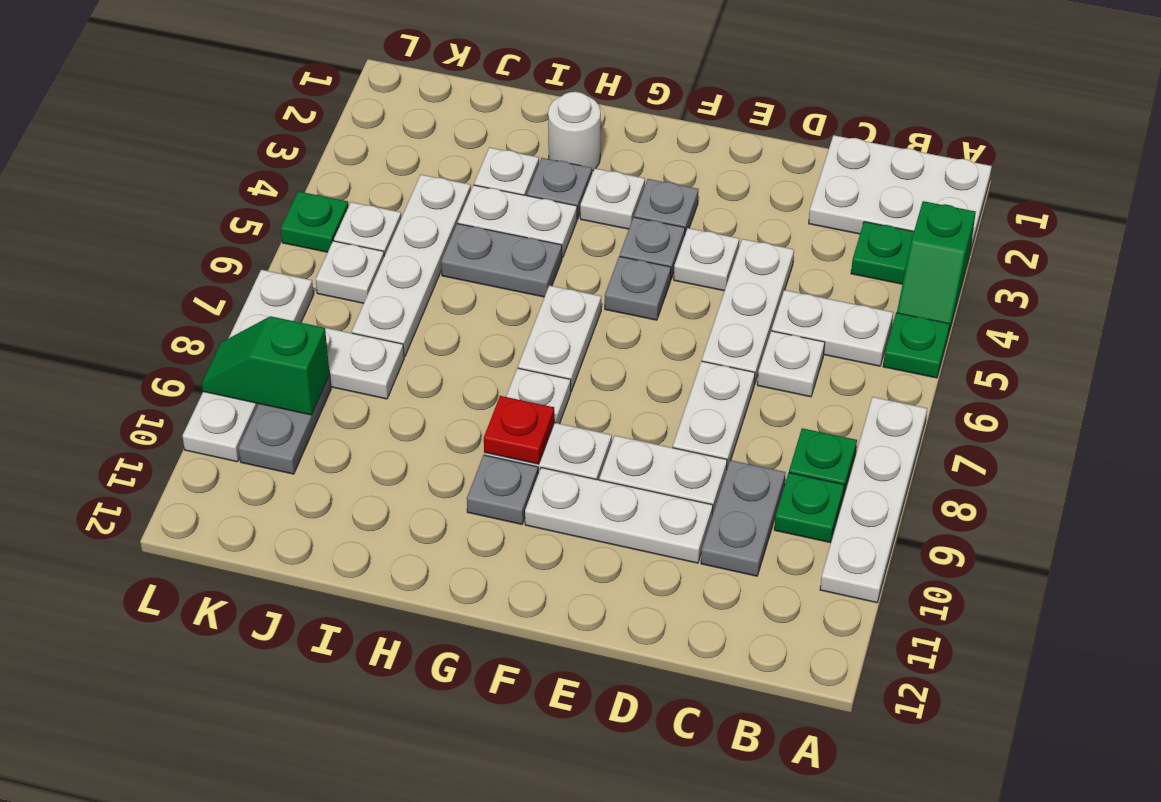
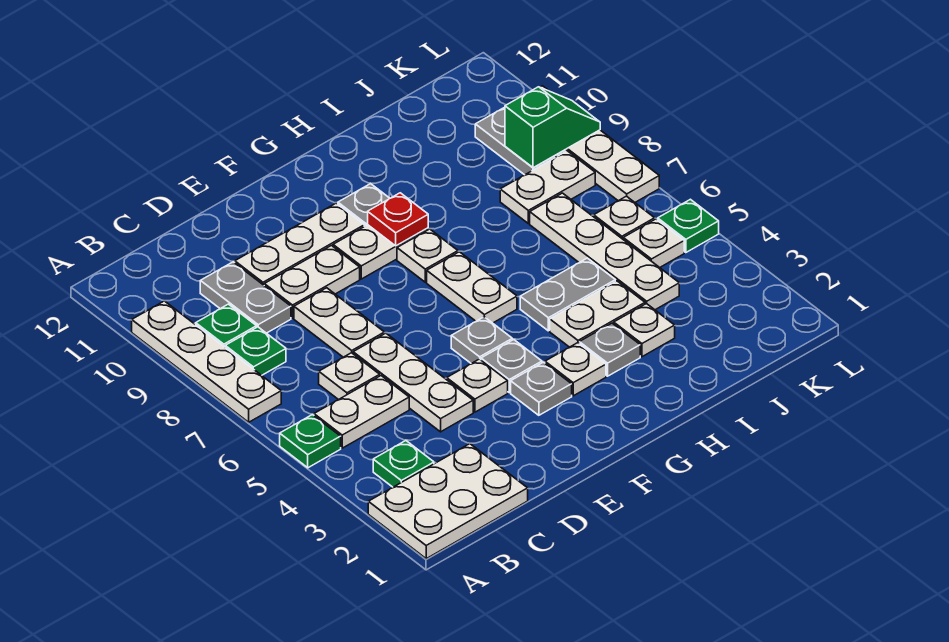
green slope A3:A4 level 1 top 3 -> none
white round brick H2 level 1 -> none

